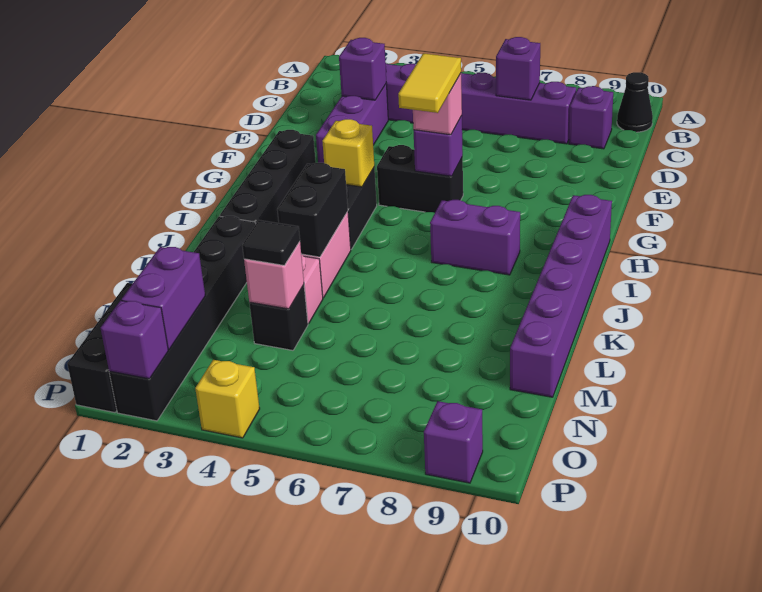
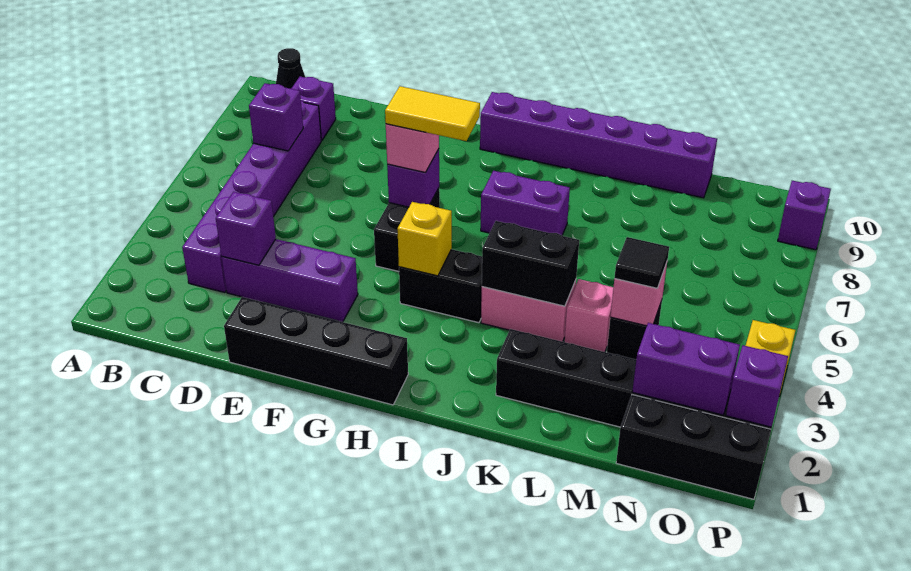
black brick G2:J2 level 1 -> black brick E1:H1 level 1
purple brick I7:I8 level 1 -> purple brick I7:J7 level 1

